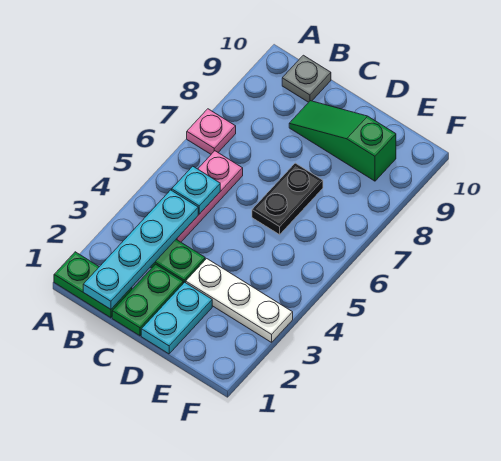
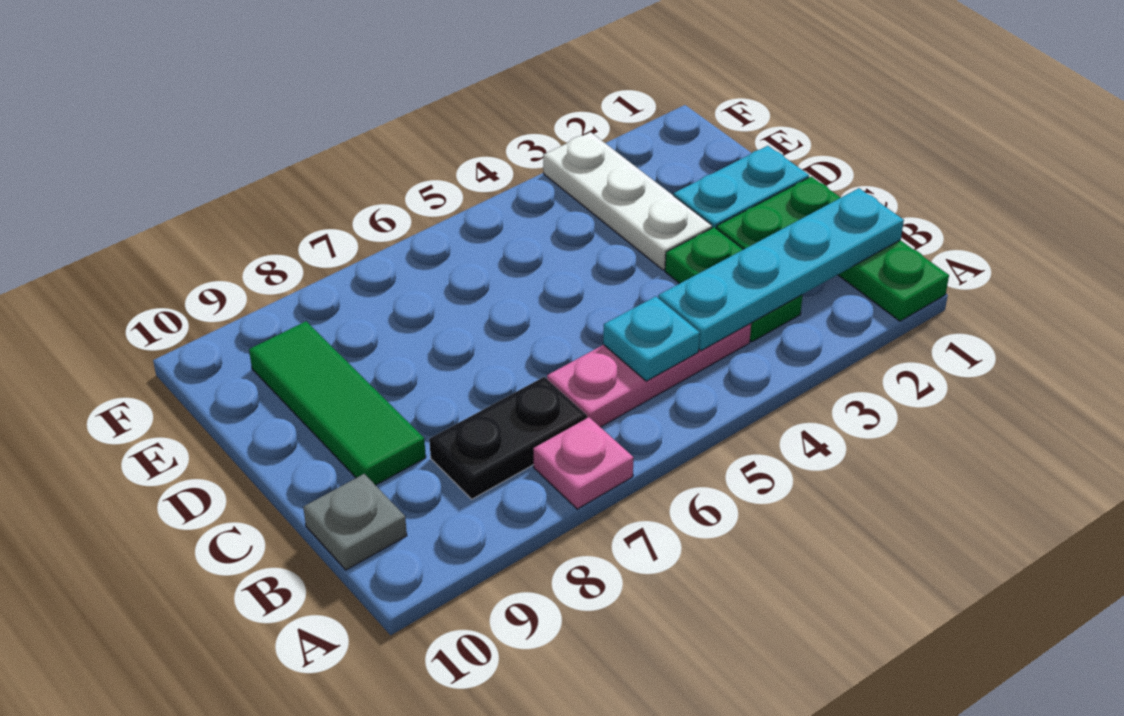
green slope C9:E9 level 1 top E -> green tile C9:E9 level 1
black plate D6:D7 level 1 -> black plate B7:B8 level 1

